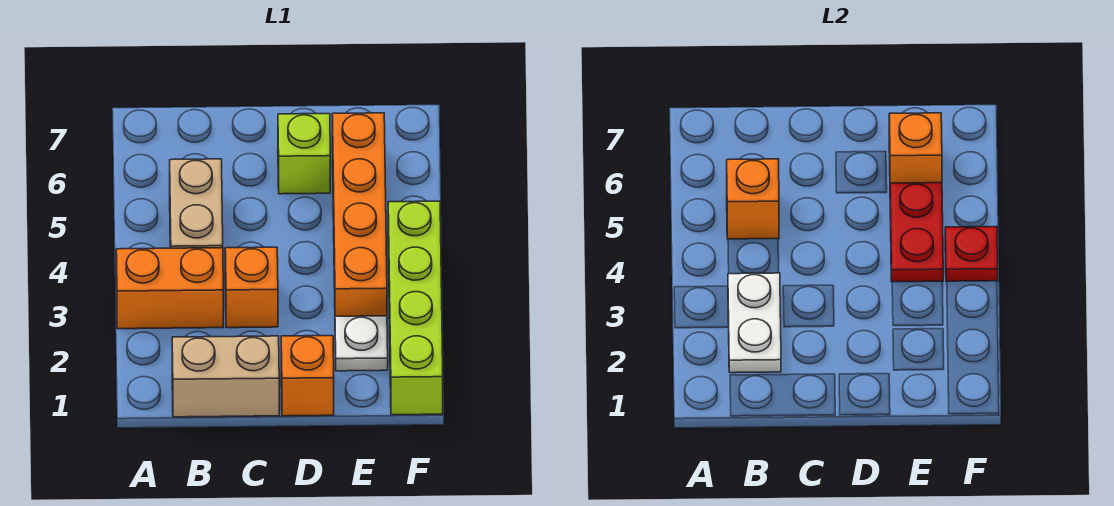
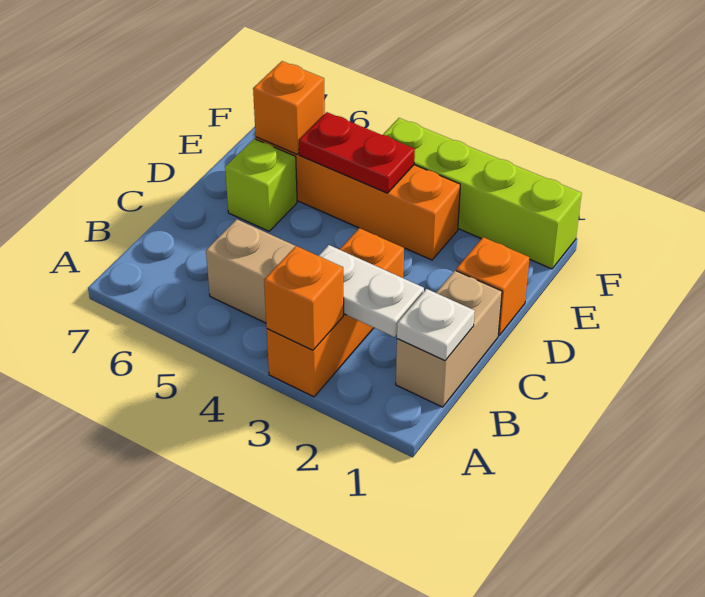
orange brick B5 level 2 -> orange brick A3 level 2
white plate E2 level 1 -> white plate B1 level 2
red plate F4 level 2 -> none

